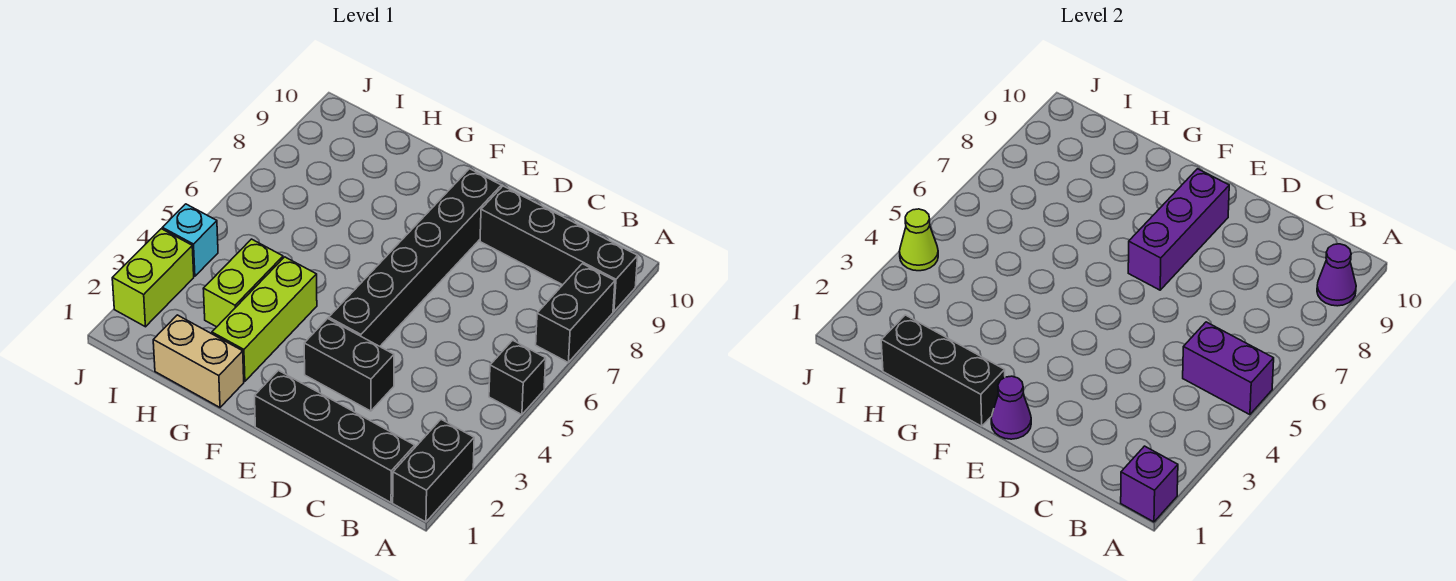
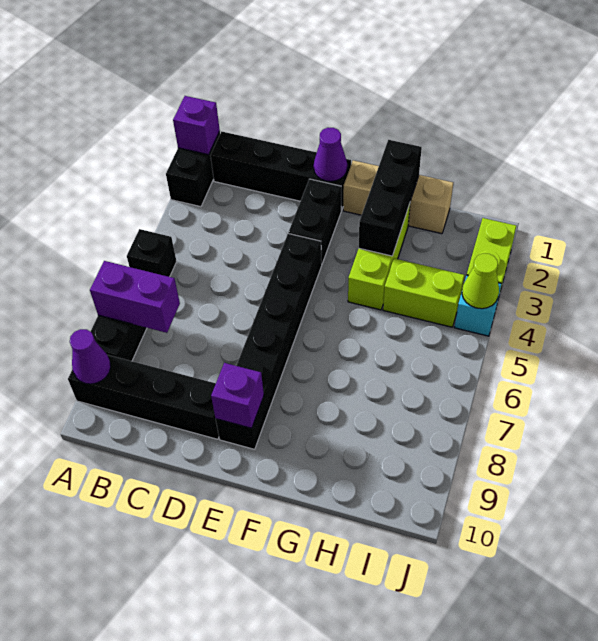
purple brick A5:B5 level 2 -> purple brick A7:B7 level 2
black brick D3:E3 level 1 -> black brick E2:E3 level 1
purple brick E7:E9 level 2 -> purple brick E9 level 2
black brick F1:H1 level 2 -> black brick G1:G3 level 2
tan brick G1:H1 level 1 -> tan brick F1:H1 level 1
lime brick H3:H4 level 1 -> lime brick H4:I4 level 1

